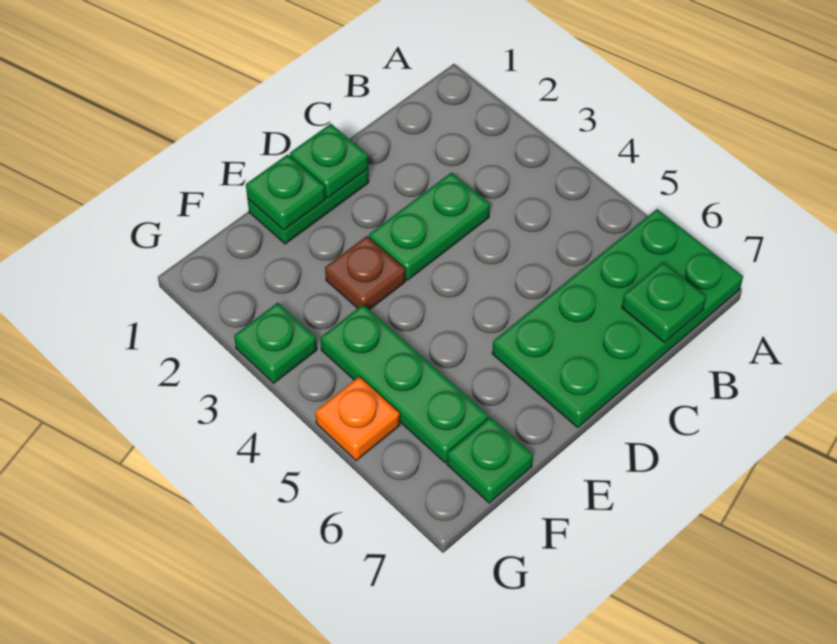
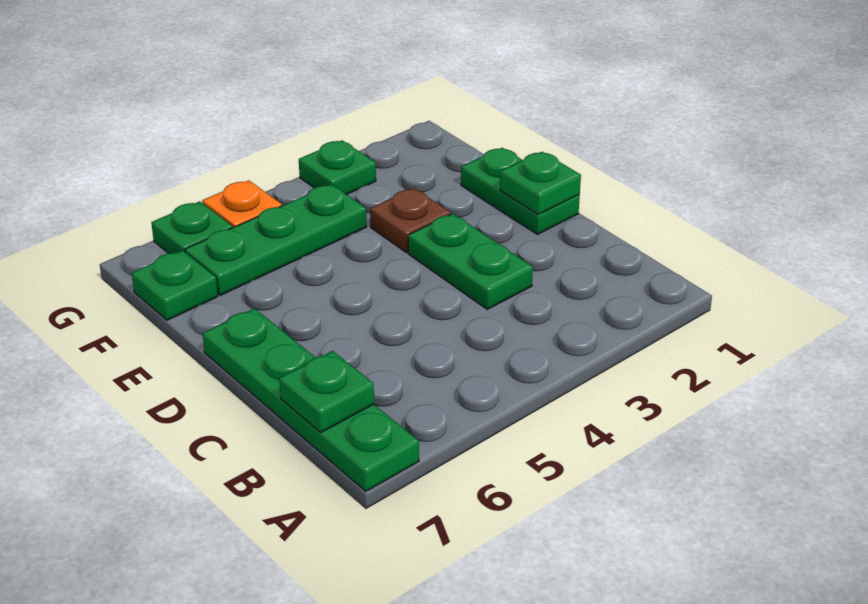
green plate A6:D7 level 1 -> green plate A7:D7 level 1
green plate E1 level 2 -> green plate G6 level 1

